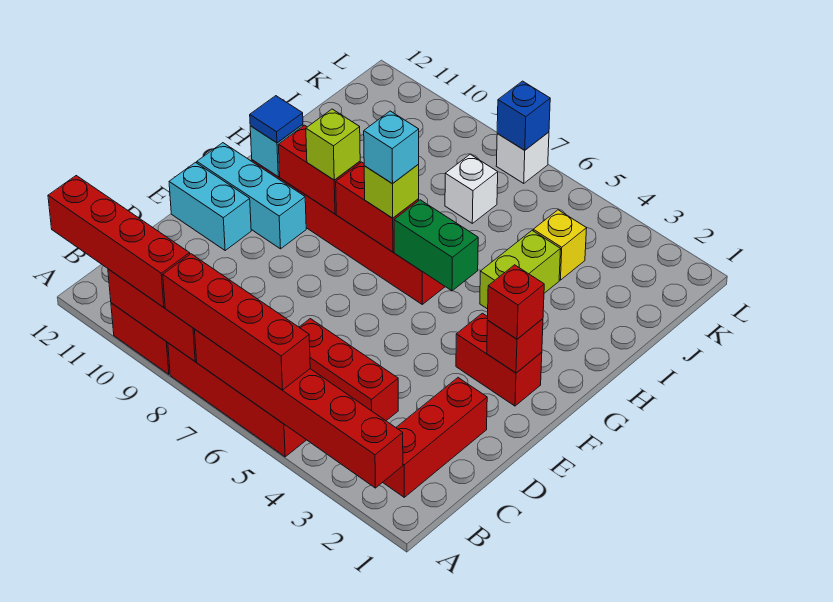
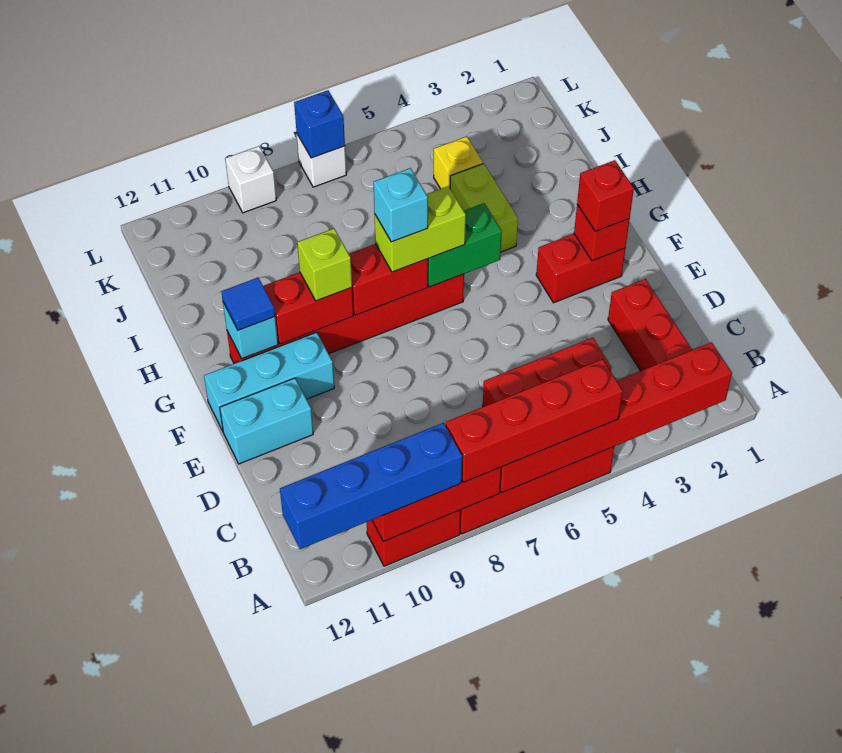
red brick A9:A12 level 3 -> blue brick A9:A12 level 3
lime brick G7 level 3 -> lime brick G6:G7 level 3
white brick J7 level 1 -> white brick L9 level 1

